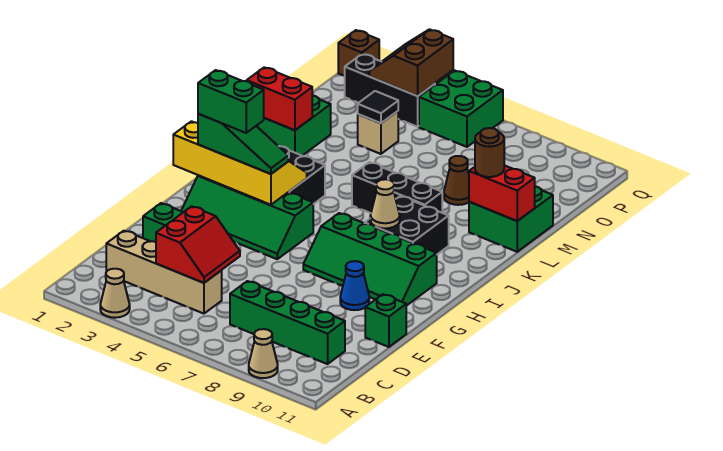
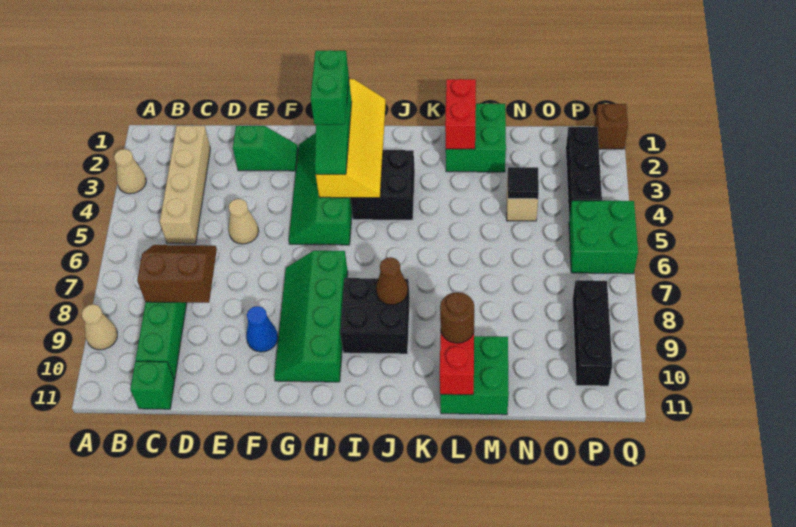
red slope C4:D5 level 2 top 4 -> none
green brick E11 level 1 -> green brick C11 level 1
tan cone I8 level 2 -> tan cone E5 level 1
black brick K6:K8 level 1 -> black brick P8:P10 level 1
brown cone M8 level 1 -> brown cone J8 level 2
brown slope P3:Q4 level 2 top 4 -> brown slope C7:D8 level 2 top 8

